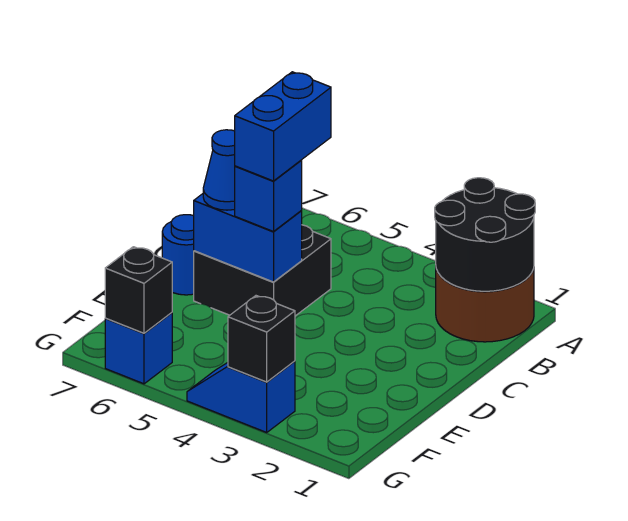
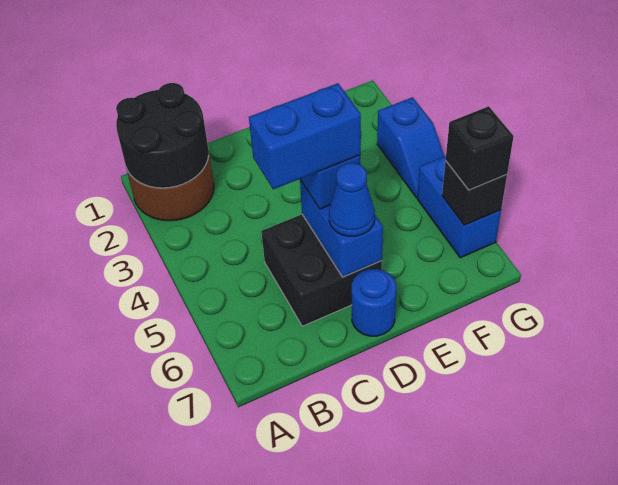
black brick G3 level 2 -> black brick G6 level 3
blue brick G6 level 1 -> blue brick G5:G6 level 1

